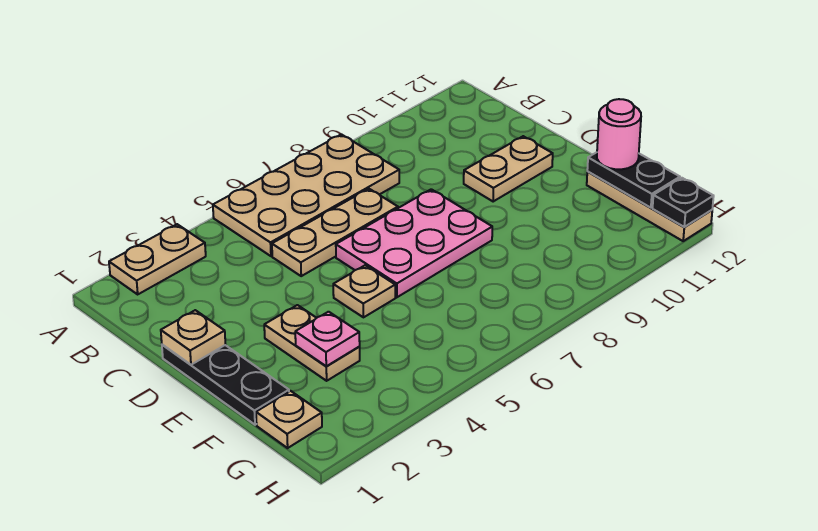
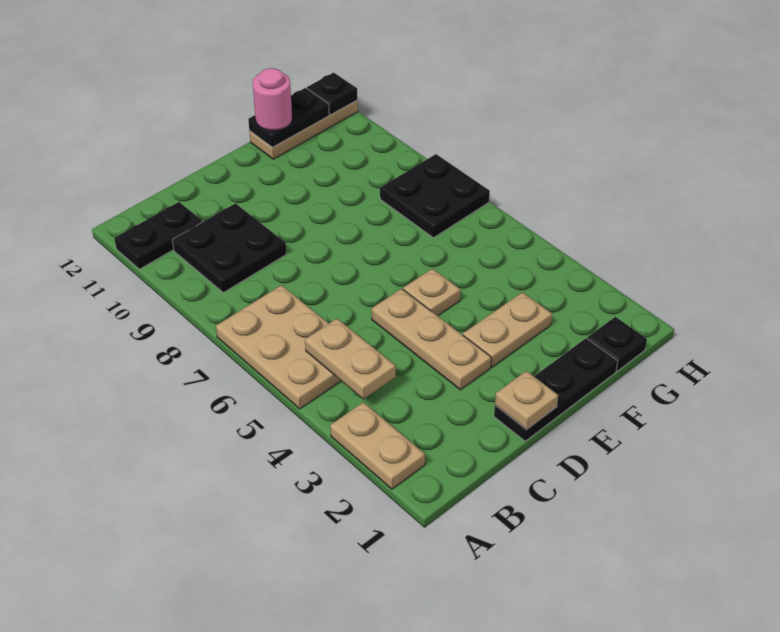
tan plate A5:B8 level 1 -> tan plate A5:B7 level 1
none -> black plate A11:B11 level 1
none -> black plate B9:C10 level 1
tan plate C5:C7 level 1 -> tan plate D3:D5 level 1
pink plate D6:E8 level 1 -> none
tan plate D10:D11 level 1 -> tan plate B4:B5 level 2
pink plate F3 level 2 -> none
tan plate G1 level 1 -> black plate G1 level 1
none -> black plate G7:H8 level 1

